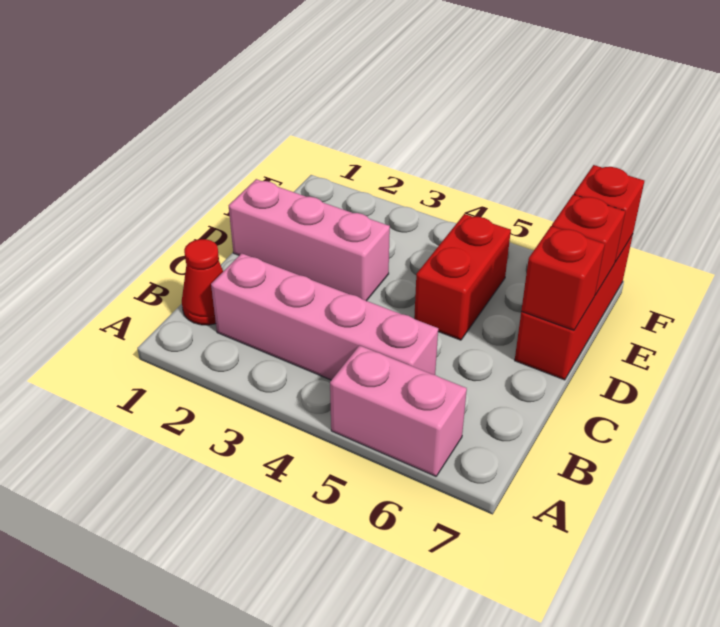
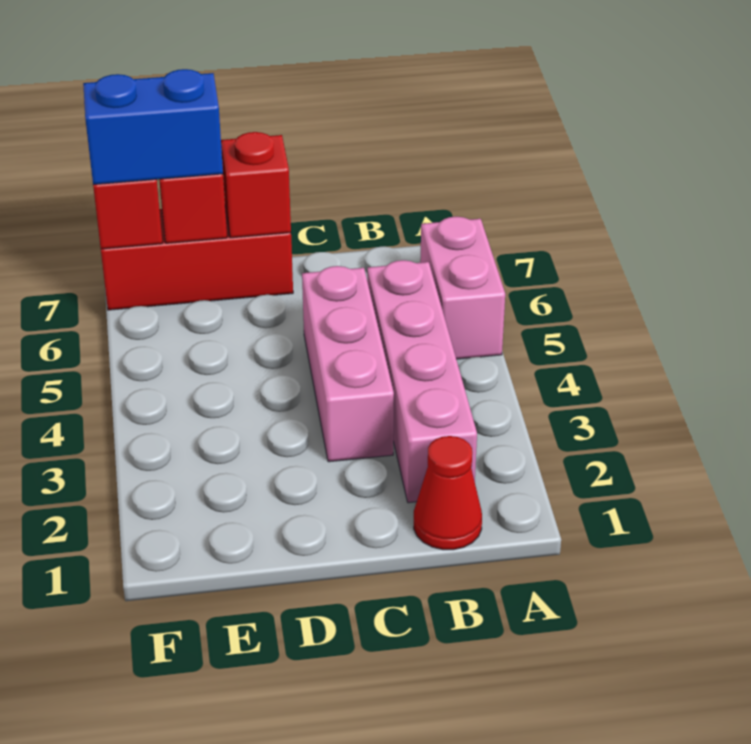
pink brick D1:D3 level 1 -> pink brick C3:C5 level 1
red brick D5:E5 level 1 -> none
none -> blue brick E7:F7 level 3

